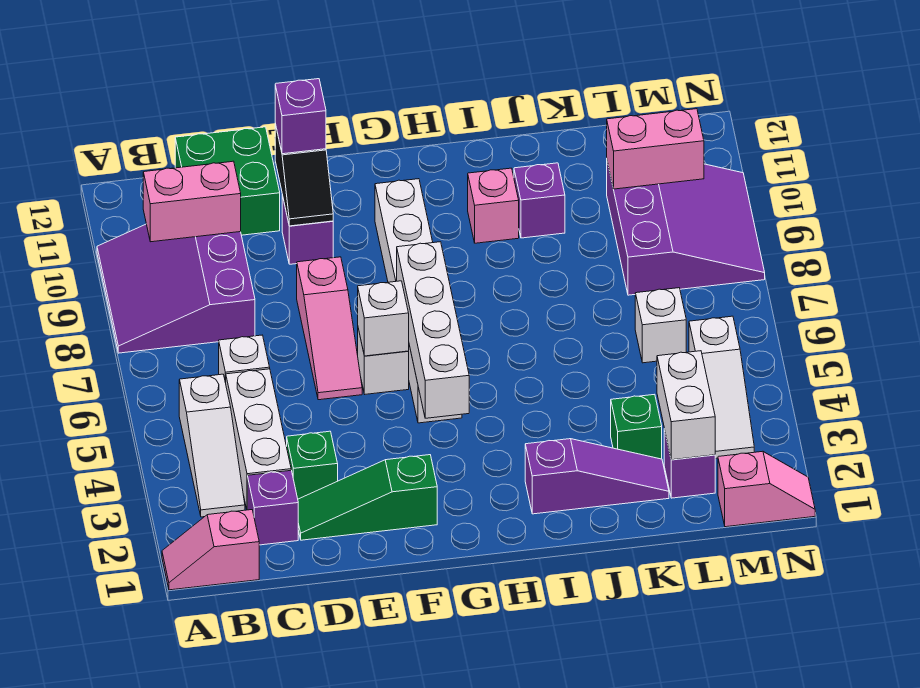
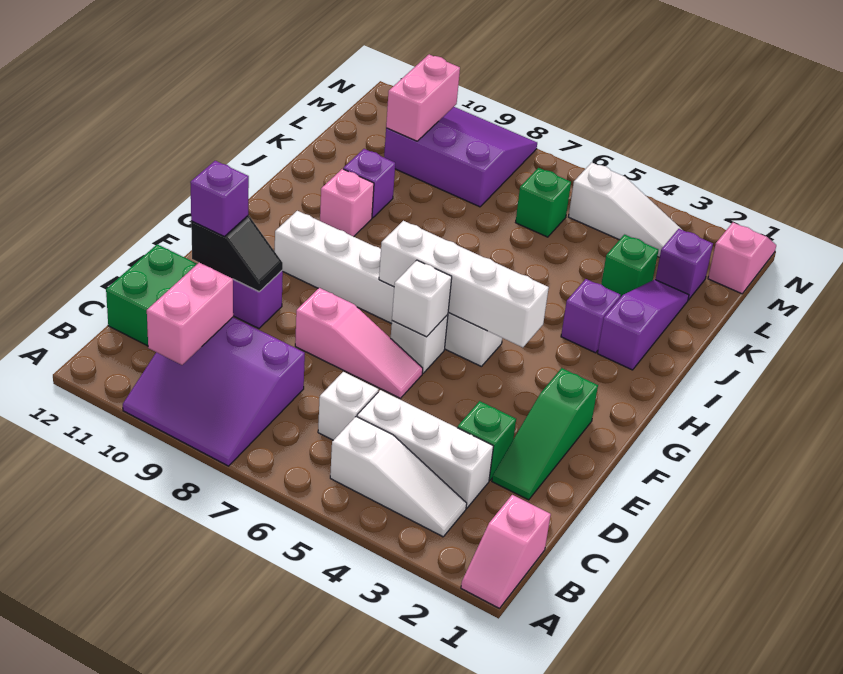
purple brick C2 level 1 -> purple brick I3 level 1
white brick L2:L3 level 2 -> none
white brick L6 level 1 -> green brick L6 level 1

